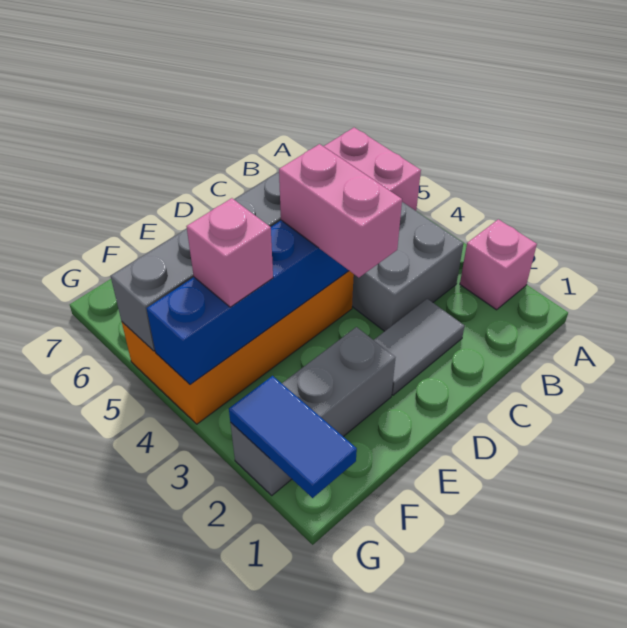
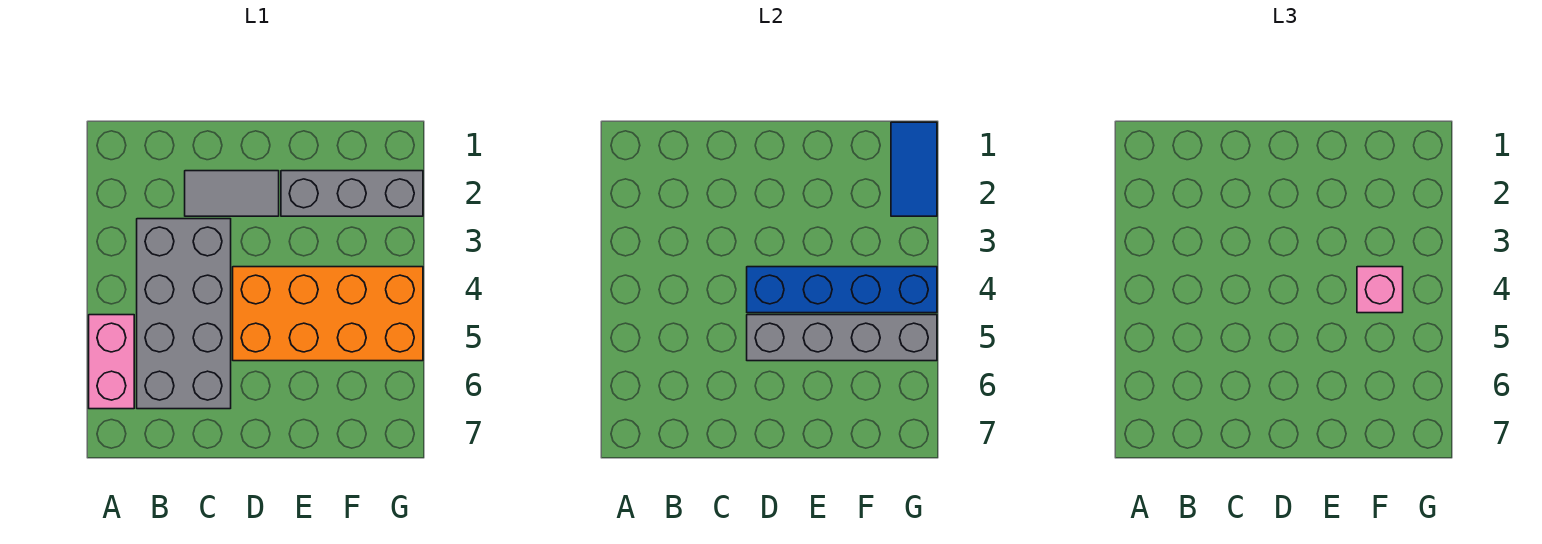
pink brick A2 level 1 -> none
pink brick D3:D4 level 3 -> none

